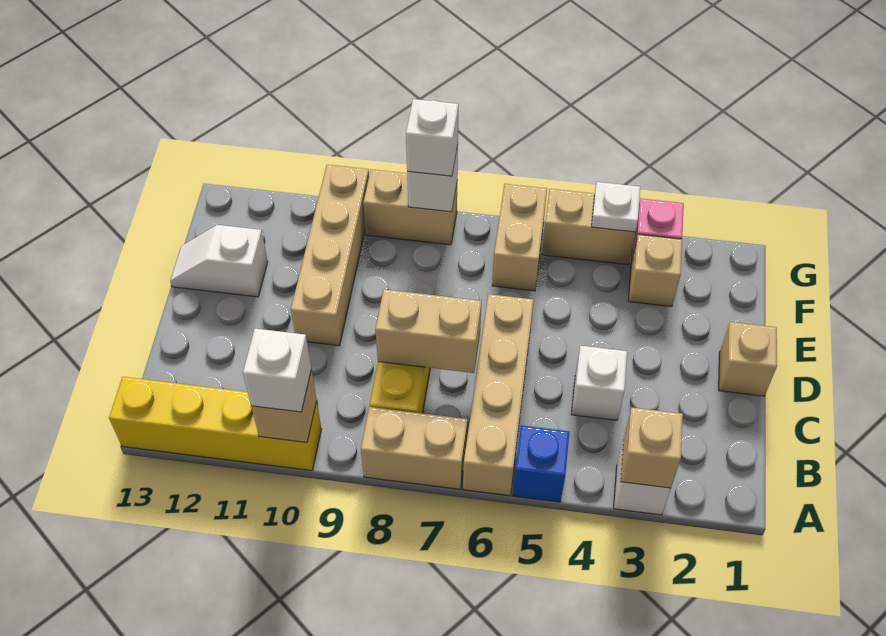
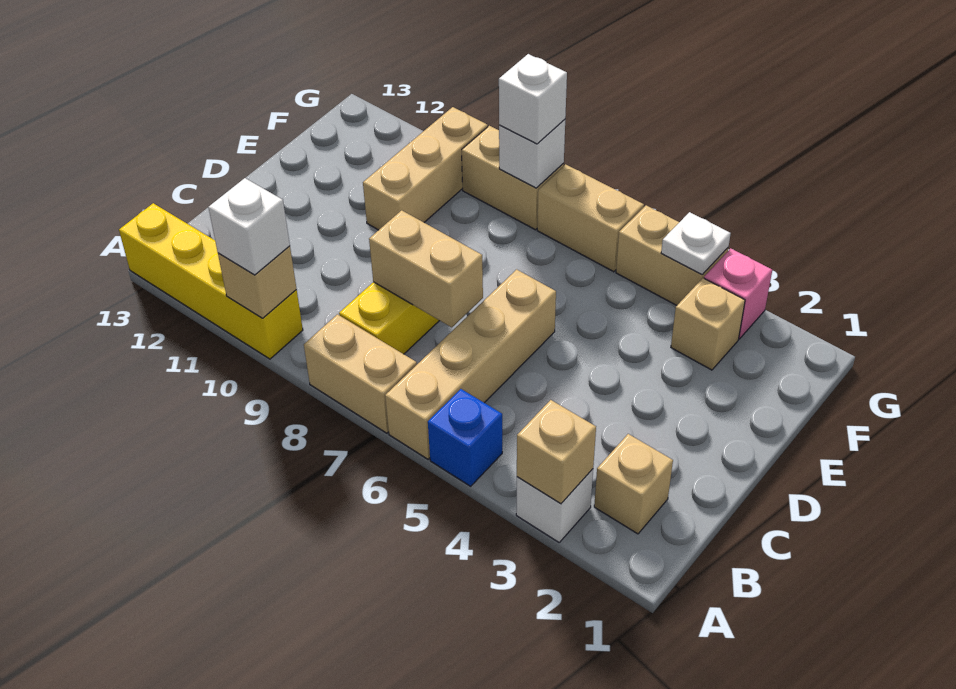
white brick C4 level 1 -> none
tan brick D1 level 1 -> tan brick B2 level 1
tan brick D10:G10 level 1 -> tan brick E10:G10 level 1
white slope E12:E13 level 1 top 12 -> none
tan brick F6:G6 level 1 -> tan brick G6:G7 level 1

